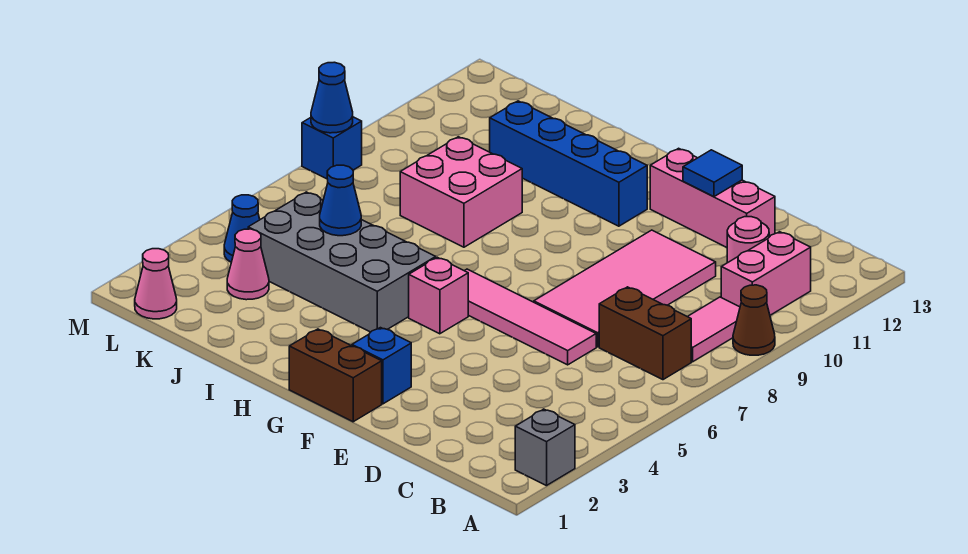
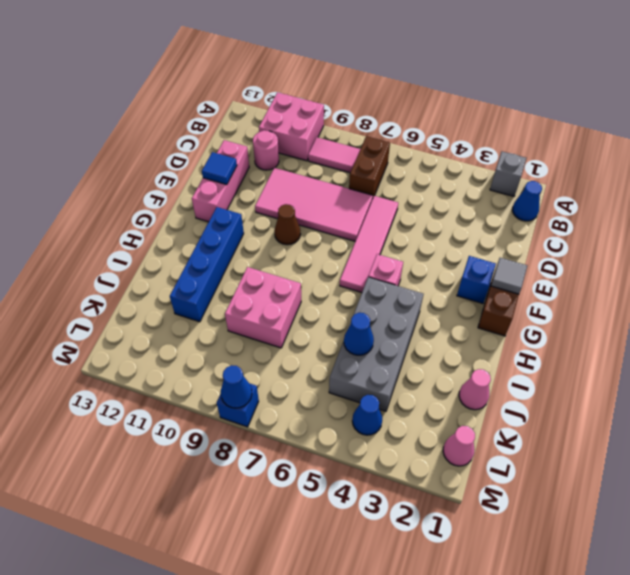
brown cone A9 level 1 -> brown cone F9 level 1
none -> blue cone B1 level 1
pink brick B10:B11 level 1 -> pink brick A10:B11 level 1
none -> grey tile F1 level 2
pink cone K3 level 1 -> pink cone J1 level 1

